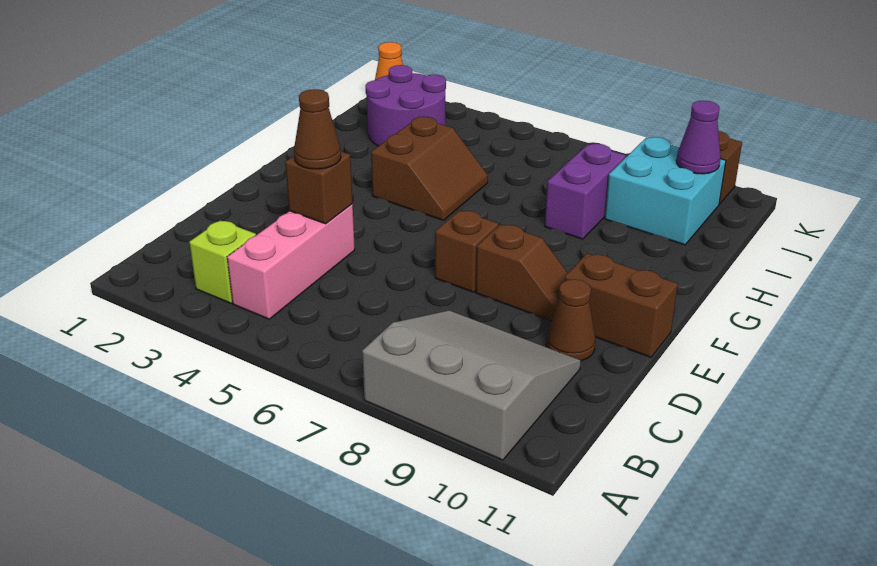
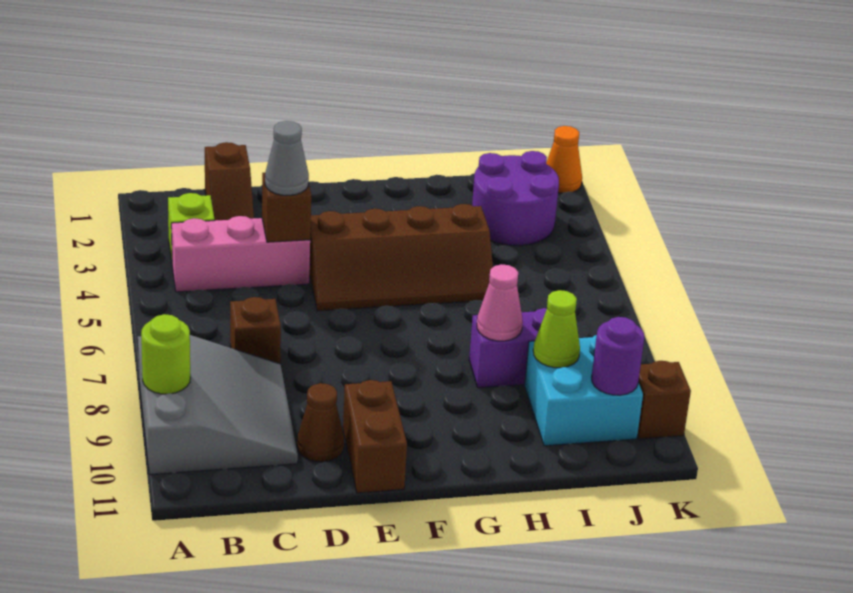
none -> lime round brick A9 level 2
brown cone D4 level 3 -> grey cone D4 level 3
brown brick E7 level 1 -> brown brick C7 level 1
brown slope E8:E9 level 1 top 8 -> brown slope C1:C2 level 1 top 1
brown slope G4:H5 level 1 top 4 -> brown slope E4:H5 level 1 top 4
none -> pink cone H8 level 2
none -> lime cone I9 level 2
purple cone J10 level 2 -> purple round brick J10 level 2

